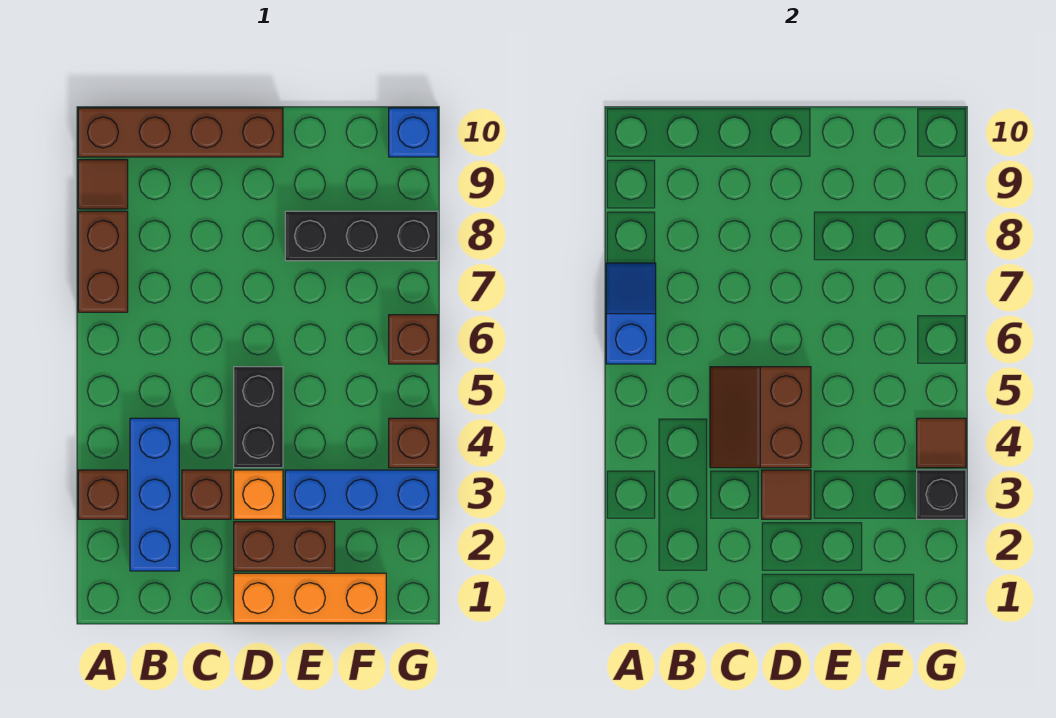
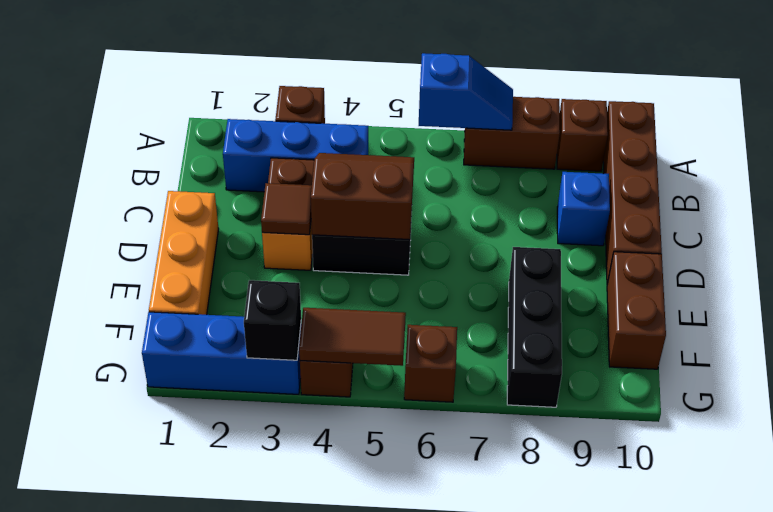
brown tile A9 level 1 -> brown brick A9 level 1
brown brick D2:E2 level 1 -> brown brick E10:F10 level 1
blue brick E3:G3 level 1 -> blue brick G1:G3 level 1
brown tile G4 level 2 -> brown tile G4:G5 level 2
blue brick G10 level 1 -> blue brick C9 level 1

